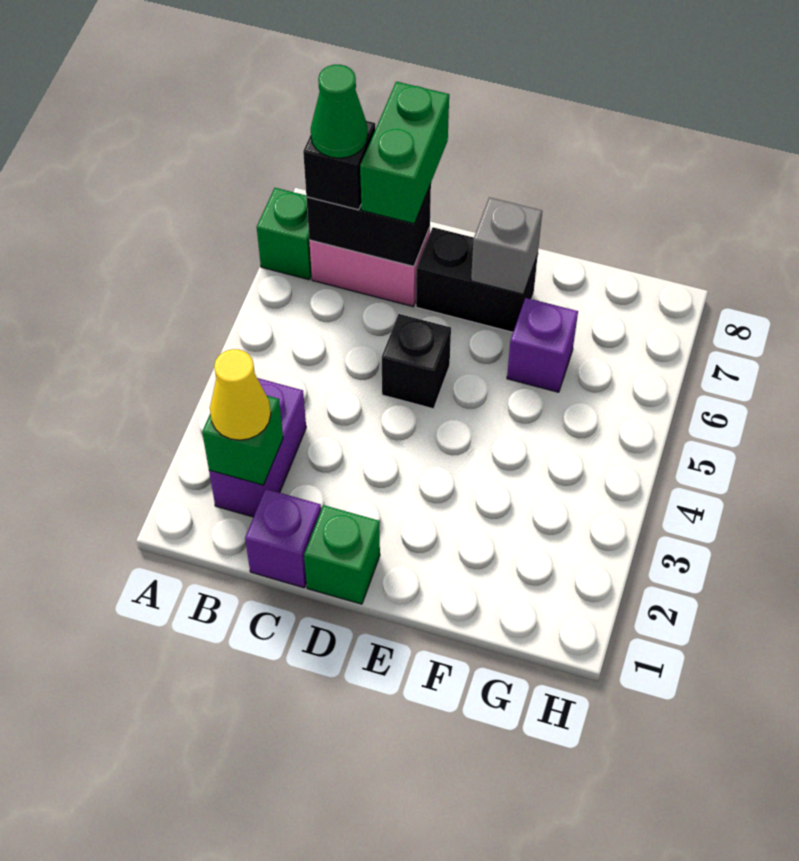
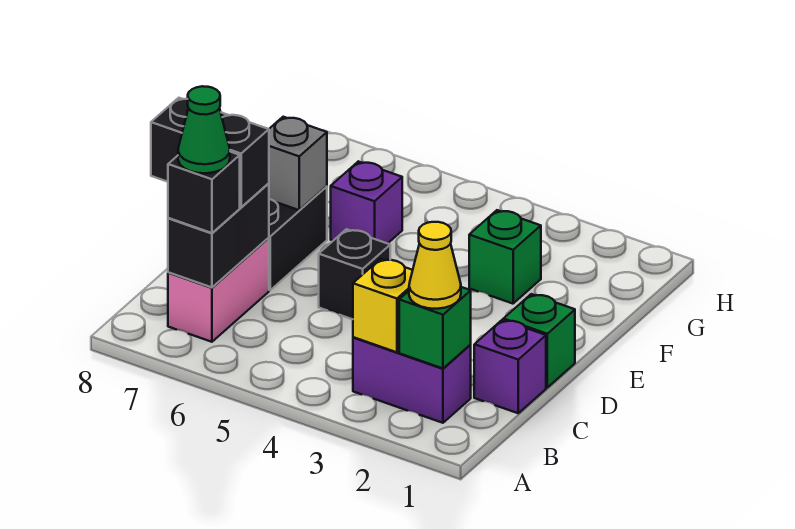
green brick A7 level 1 -> green brick F3 level 1
none -> yellow brick B3 level 2
green brick C7:C8 level 3 -> black brick C7:C8 level 3

